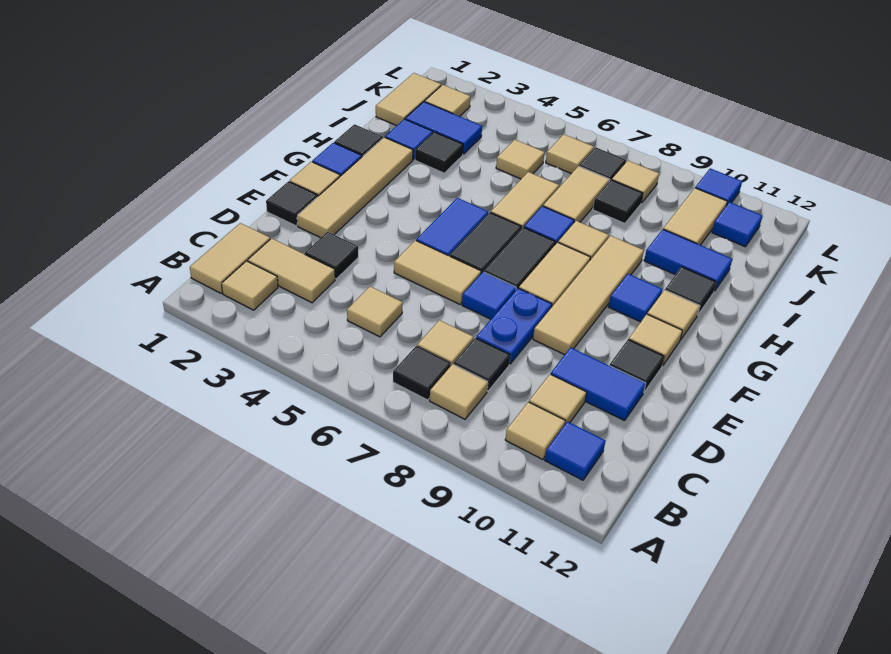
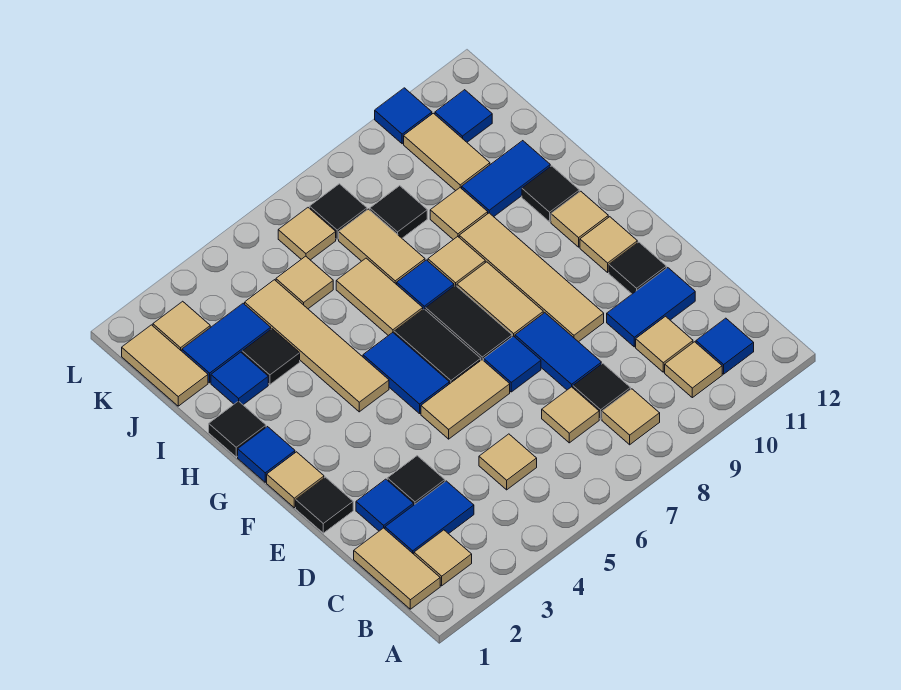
black tile B7 level 1 -> none
tan tile C2:C3 level 1 -> blue tile C2:C3 level 1
blue plate D8:E8 level 1 -> blue tile D8:E8 level 1
tan tile E2:H2 level 1 -> tan tile G4:J4 level 1
blue tile G10 level 1 -> blue tile D2 level 1
tan tile K8 level 1 -> tan tile I9 level 1

